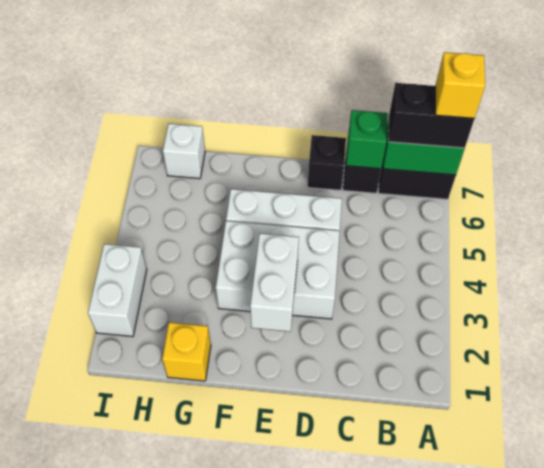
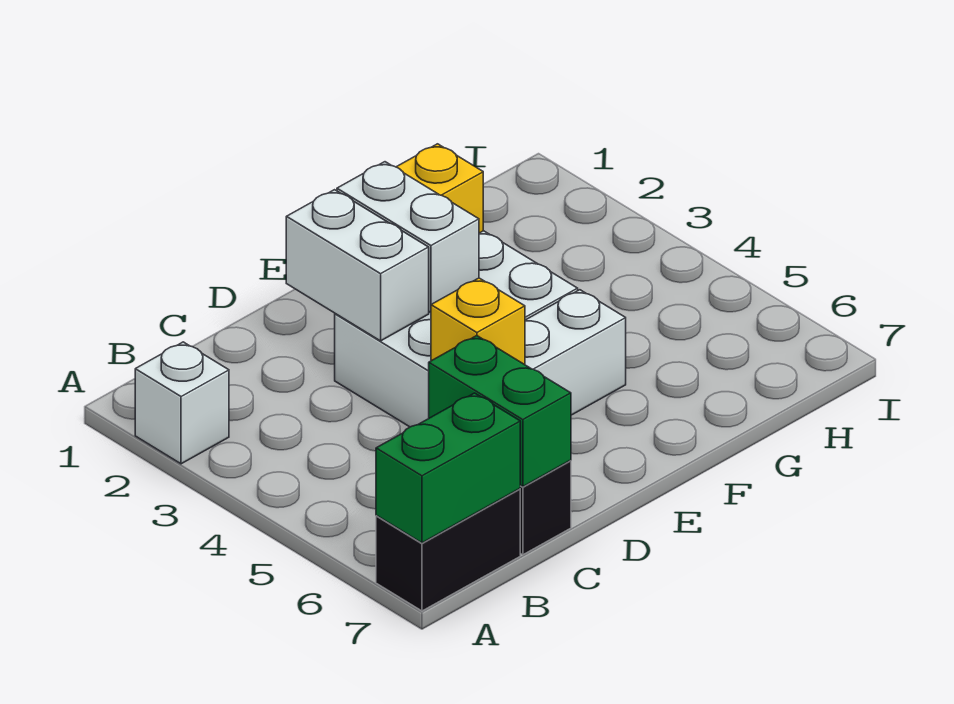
black brick A7:B7 level 3 -> none
yellow brick A7 level 4 -> yellow brick D5 level 2
green brick C7 level 2 -> green brick C6:C7 level 2
black brick D7 level 1 -> none
white brick H7 level 1 -> white brick A2 level 1
white brick I2:I3 level 1 -> white brick D2:D3 level 2

